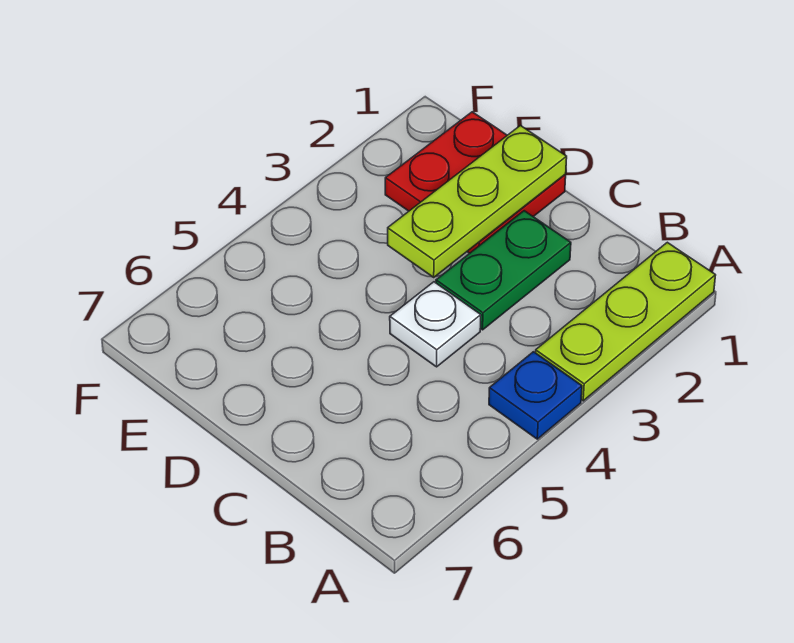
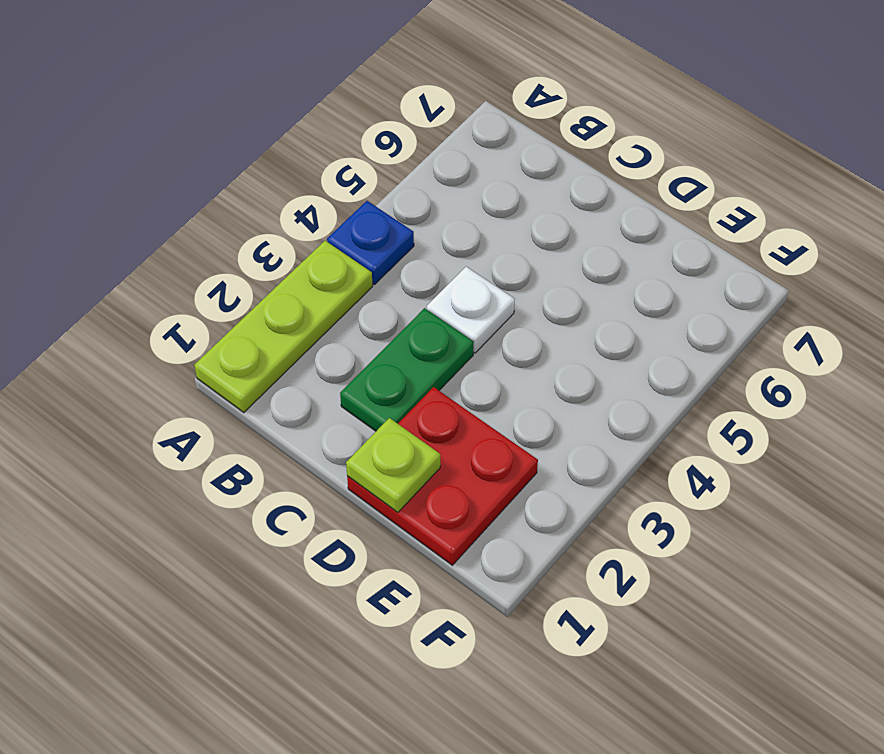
lime plate D1:D3 level 2 -> lime plate D1 level 2

